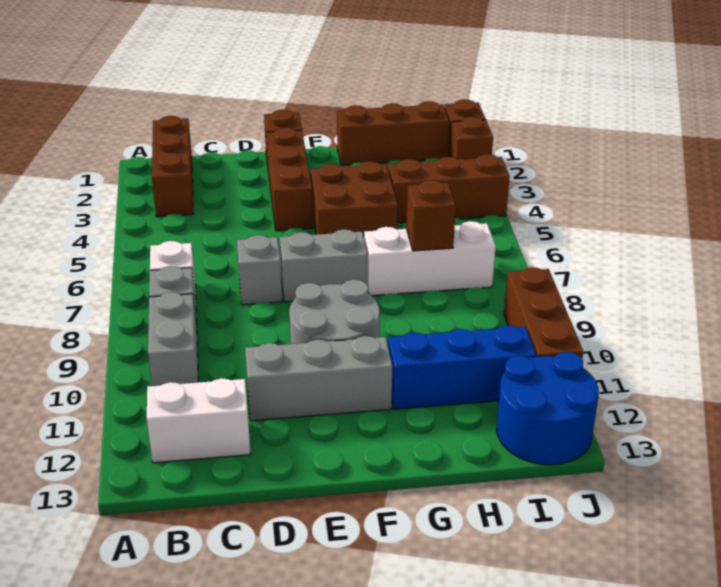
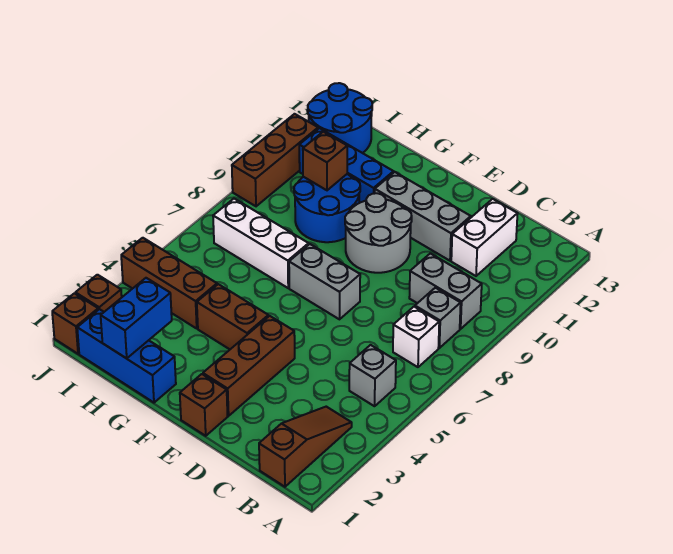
brown brick B1:B3 level 1 -> brown slope B1:B3 level 1 top 1
grey brick B9:B10 level 1 -> grey brick B9:C9 level 1
white brick B12:C12 level 1 -> white brick C11:C12 level 1
grey brick D7 level 1 -> grey brick B5 level 1
brown brick F4:G5 level 1 -> brown brick F4:G4 level 1
brown brick G1:I1 level 1 -> blue brick G1:I1 level 1
none -> blue round brick G9:H10 level 1
none -> blue brick H1:H2 level 2
brown brick H7 level 2 -> brown brick H10 level 2

